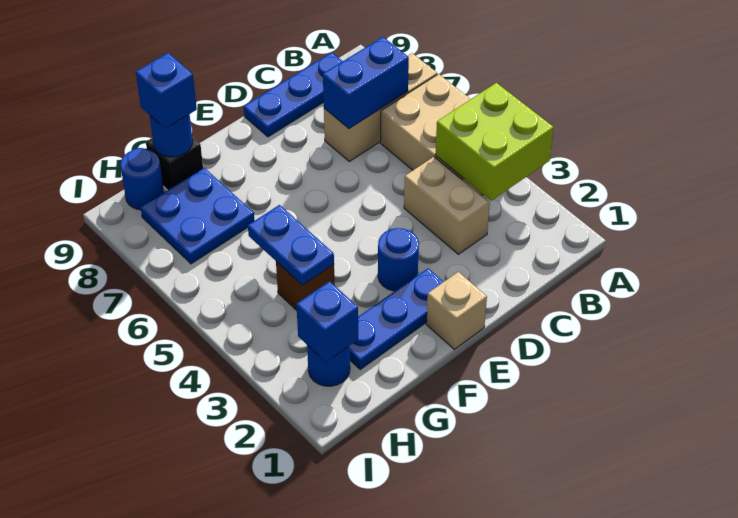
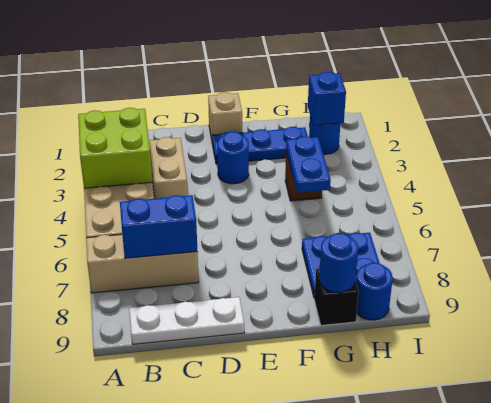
blue plate B9:D9 level 1 -> white plate B9:D9 level 1
blue brick G9 level 3 -> none

